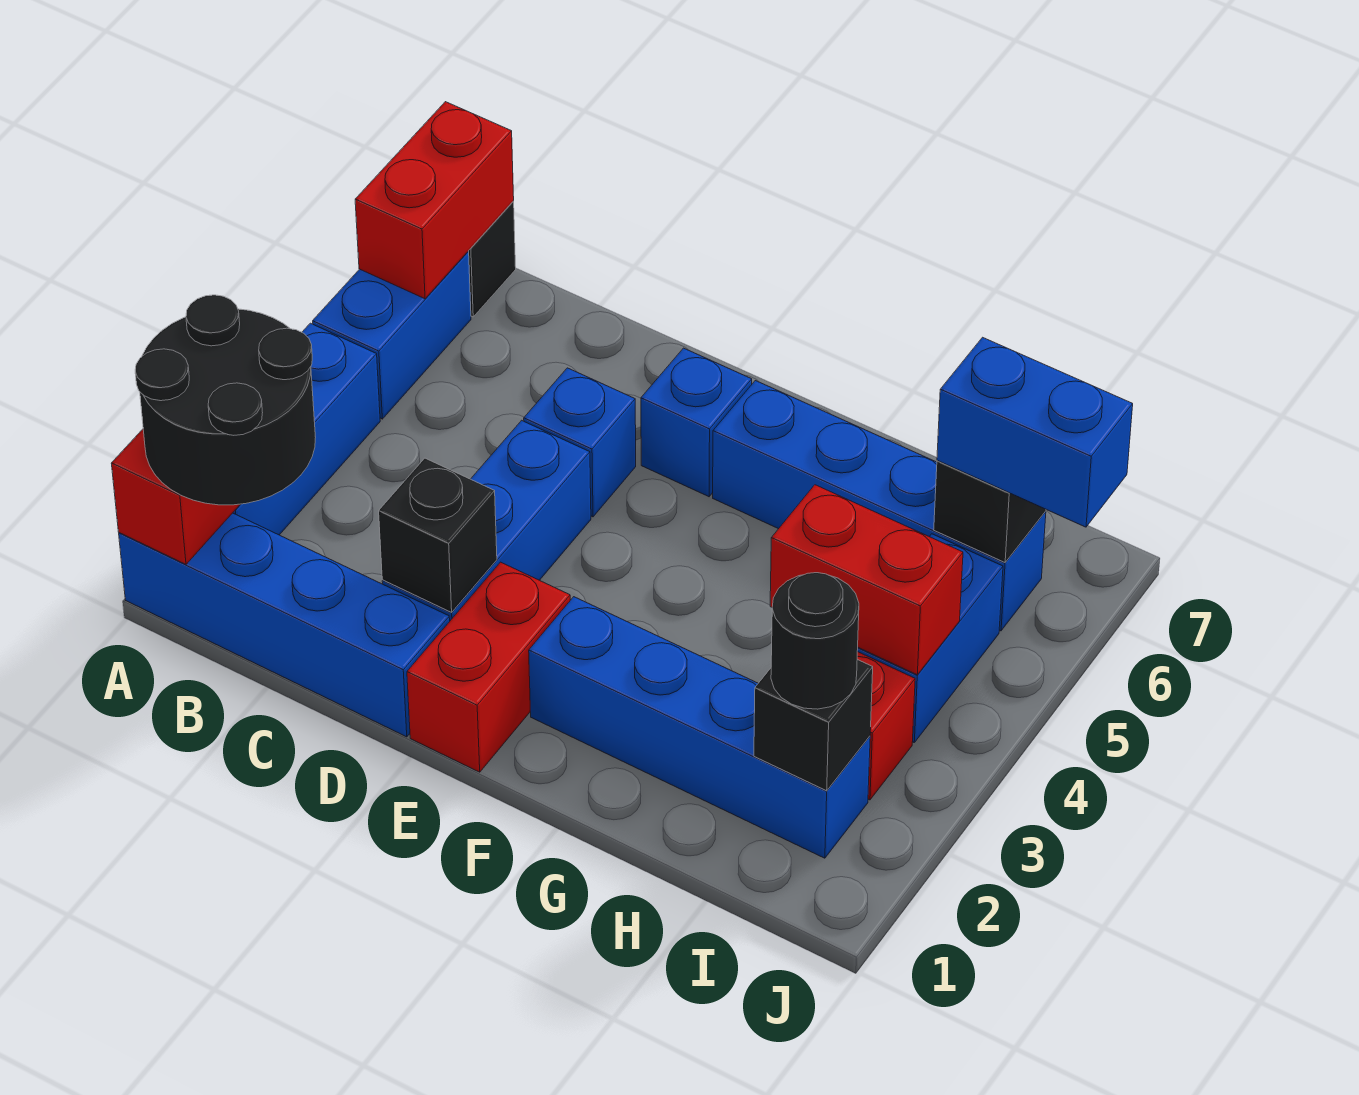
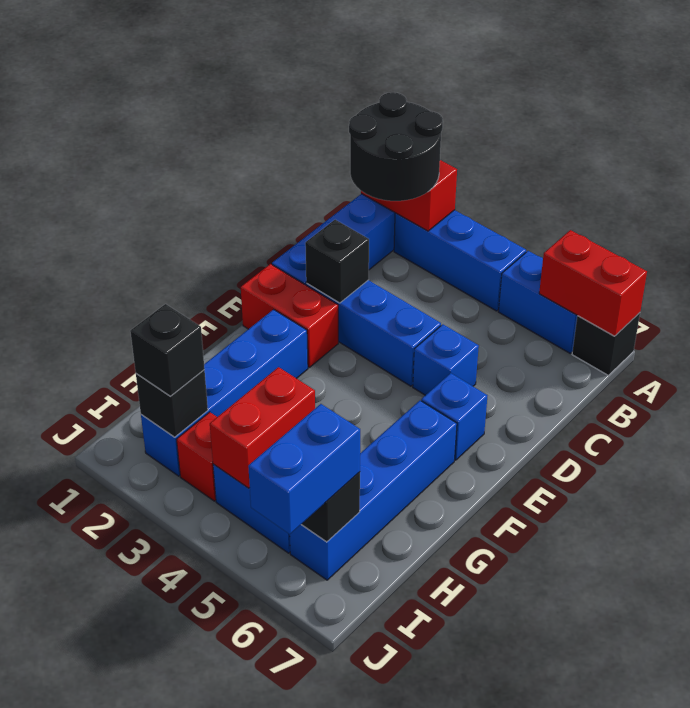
black round brick I2 level 3 -> black brick I2 level 3

